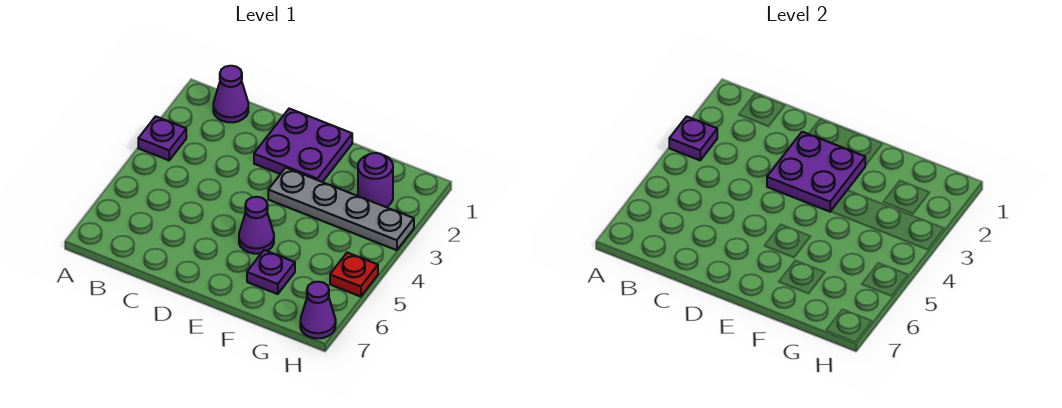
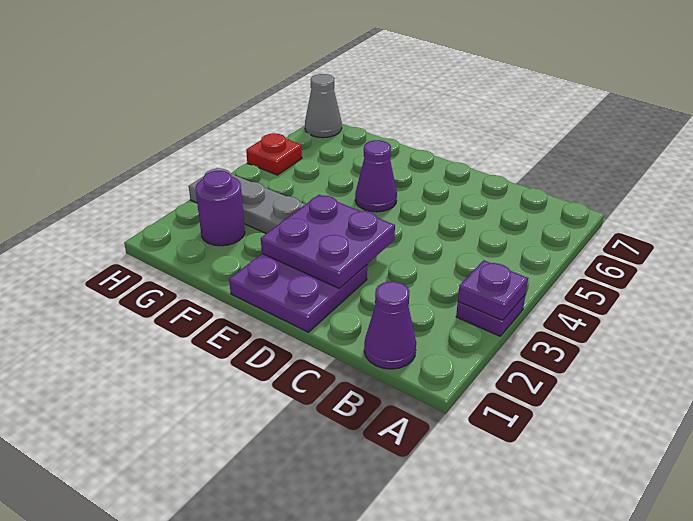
purple plate F6 level 1 -> none
purple cone H7 level 1 -> grey cone H7 level 1

